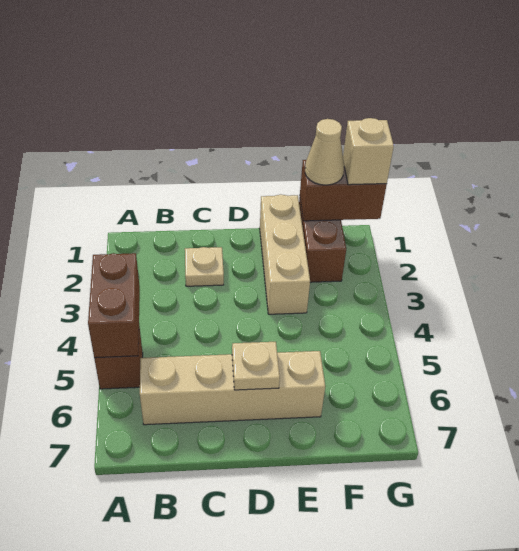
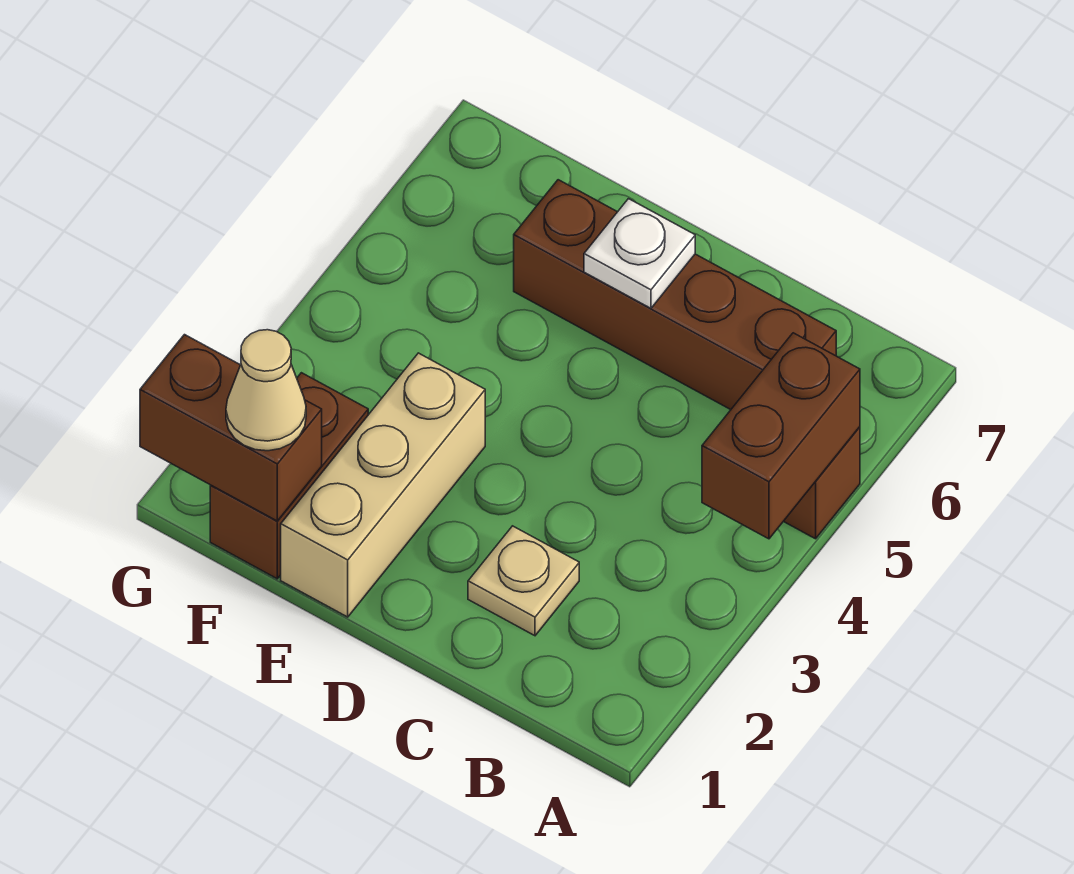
tan brick B6:E6 level 1 -> brown brick B6:E6 level 1
tan plate D6 level 2 -> white plate D6 level 2
tan brick G1 level 3 -> none

